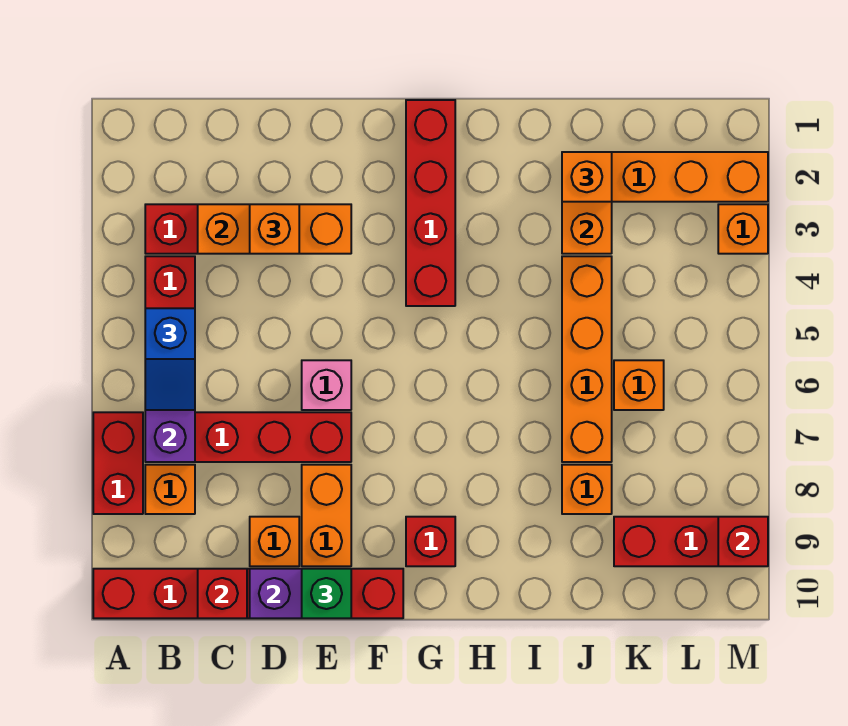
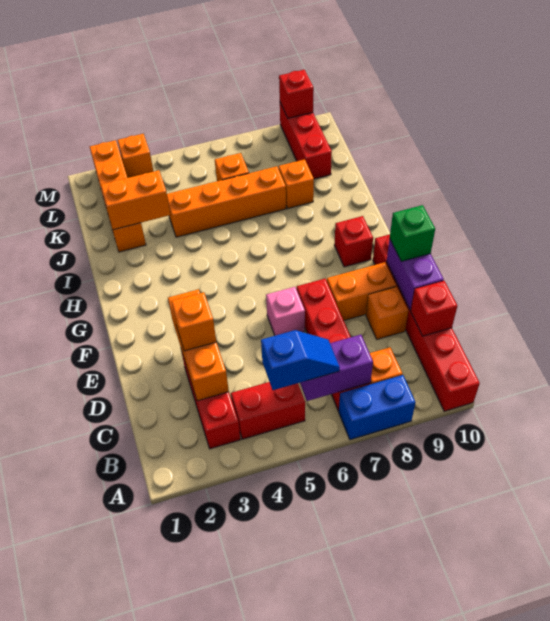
red brick A7:A8 level 1 -> blue brick A7:A8 level 1
red brick G1:G4 level 1 -> none
orange brick J2 level 3 -> none

